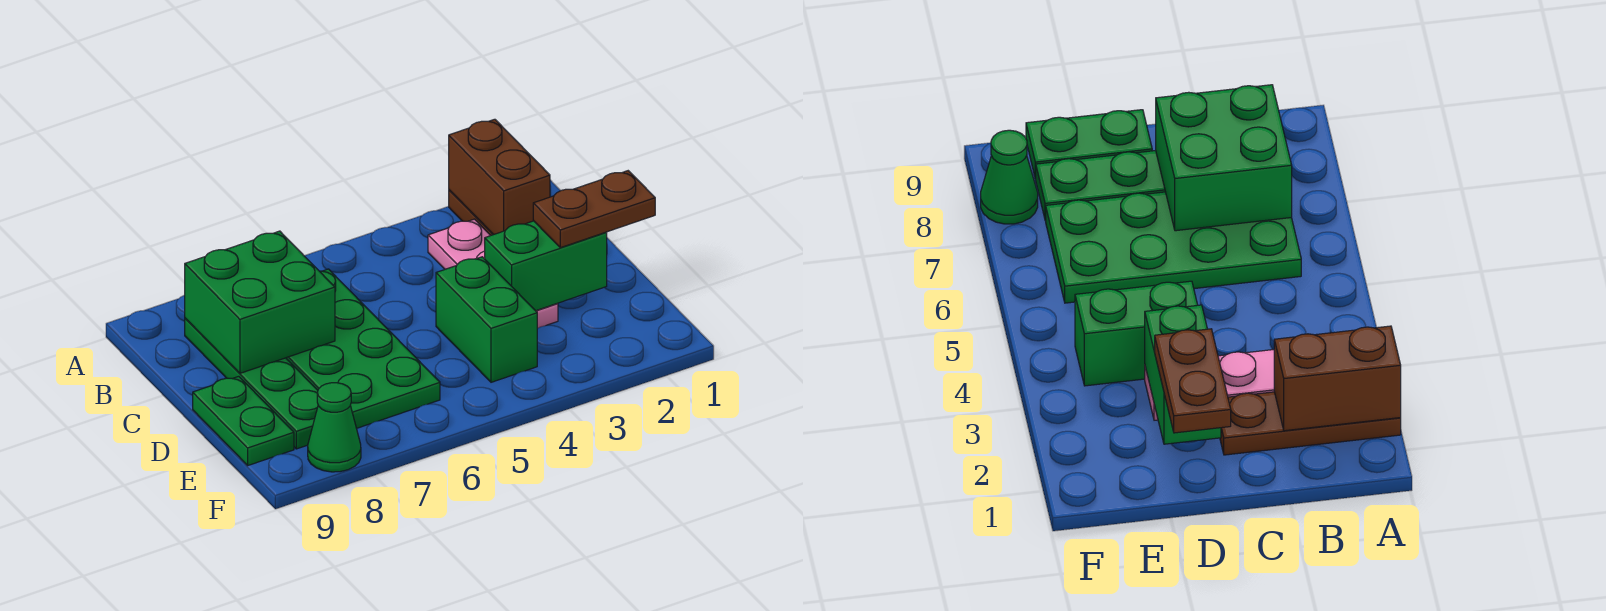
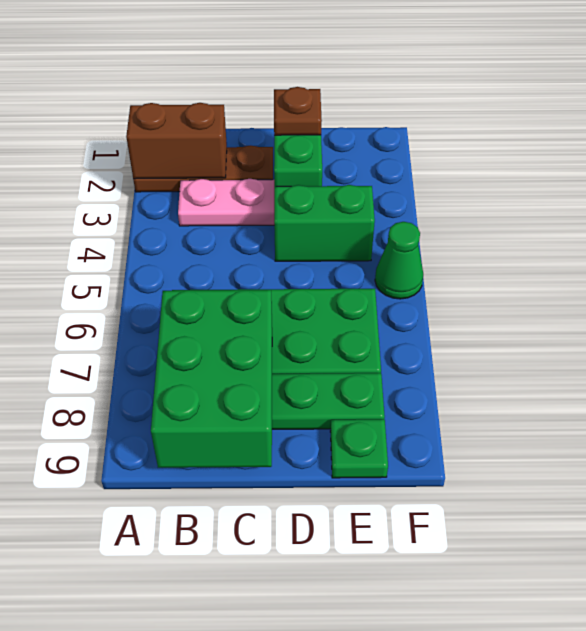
green brick B7:C8 level 2 -> green brick B7:C9 level 2
brown plate D1:D2 level 3 -> brown plate D2 level 3
green plate D9:E9 level 1 -> green plate E9 level 1
green cone F8 level 1 -> green cone F5 level 1

